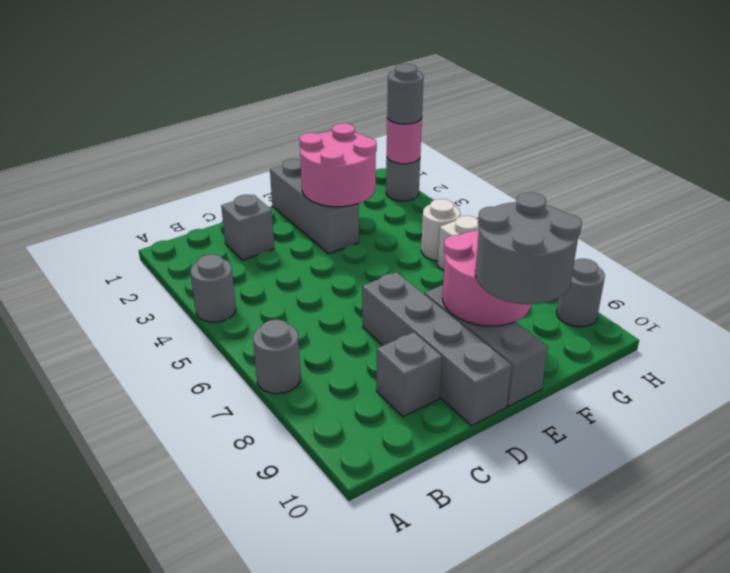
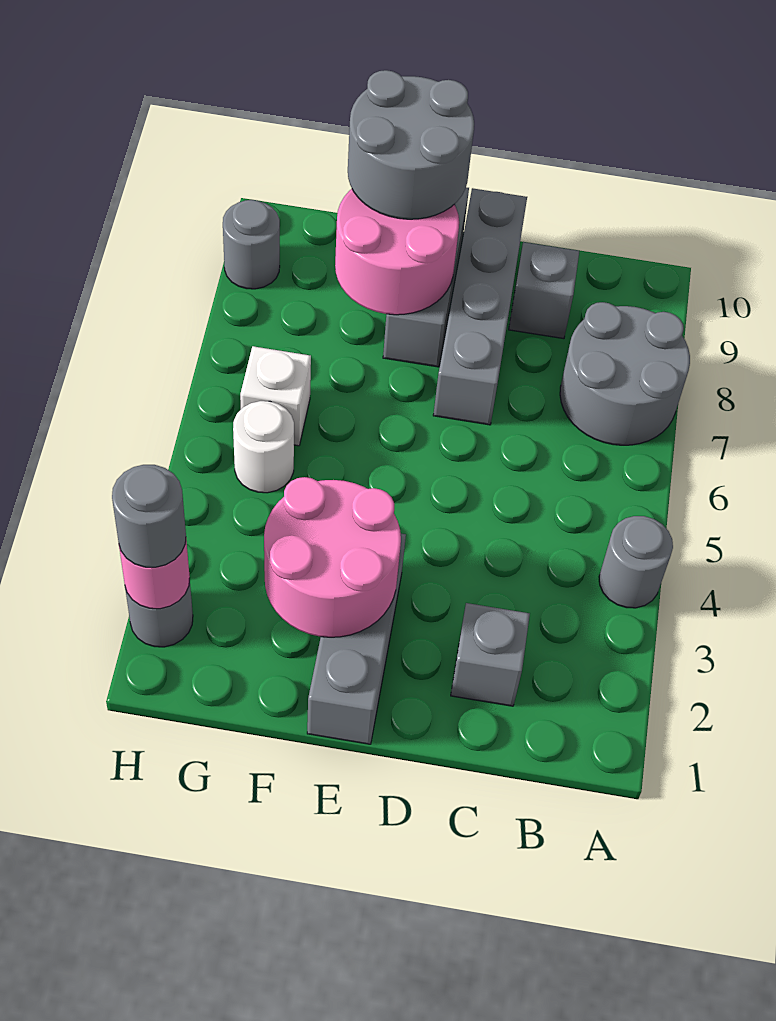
grey round brick A7 level 1 -> grey round brick A7:B8 level 1

